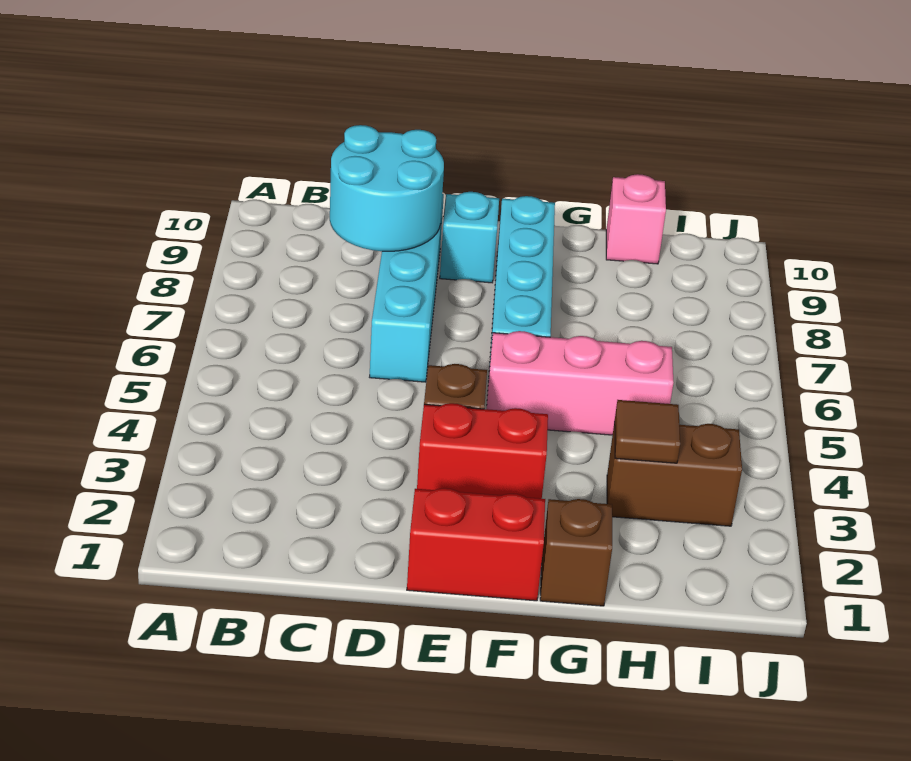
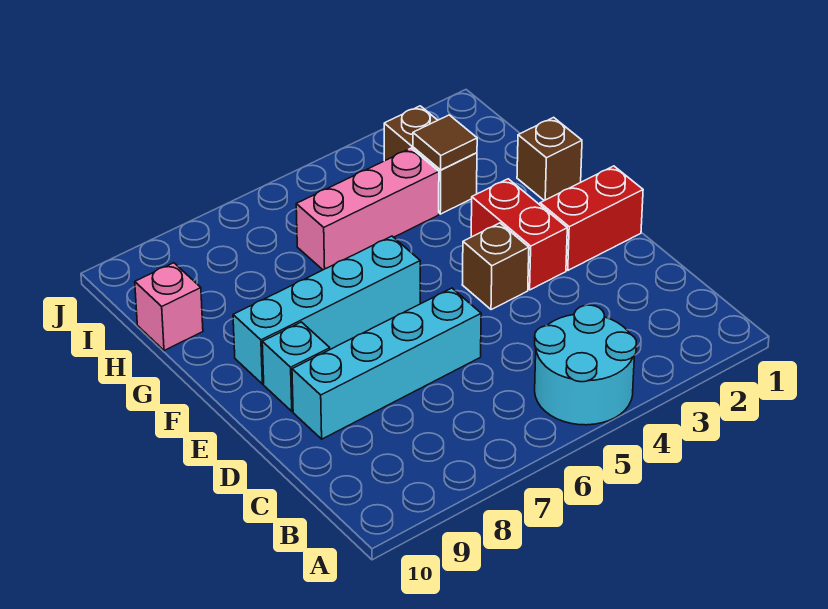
cyan round brick C8:D9 level 2 -> cyan round brick A4:B5 level 1
red brick E1:F1 level 1 -> red brick E1:E2 level 1
pink brick F5:H5 level 1 -> pink brick H4:H6 level 1

